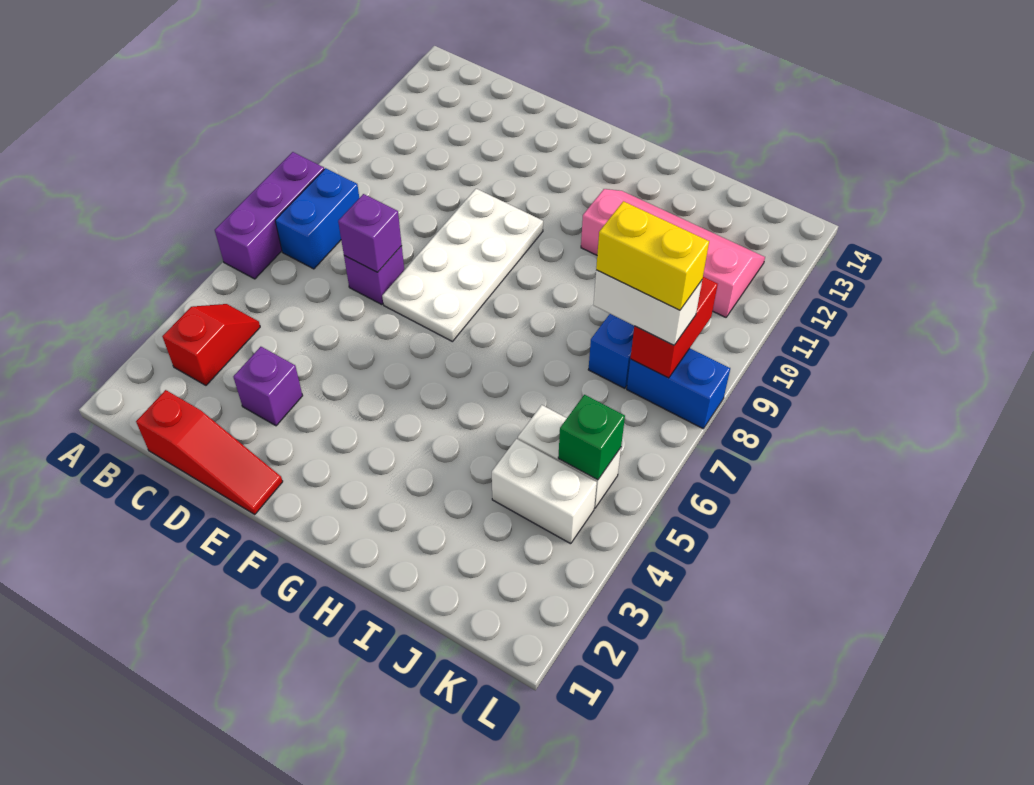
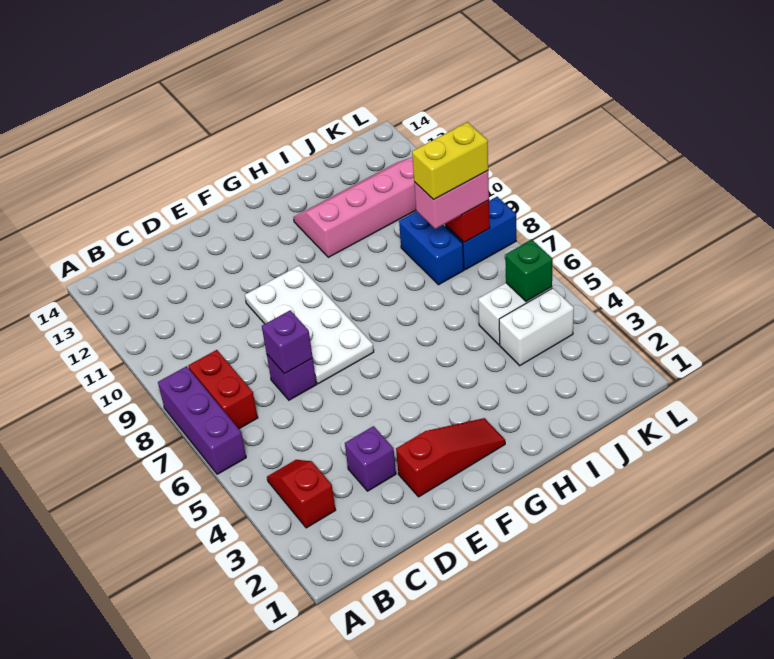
blue brick B7:B8 level 1 -> red brick B7:B8 level 1
red slope C1:E1 level 1 top C -> red slope E2:G2 level 1 top E
white brick J8:K8 level 3 -> pink brick J8:K8 level 3

